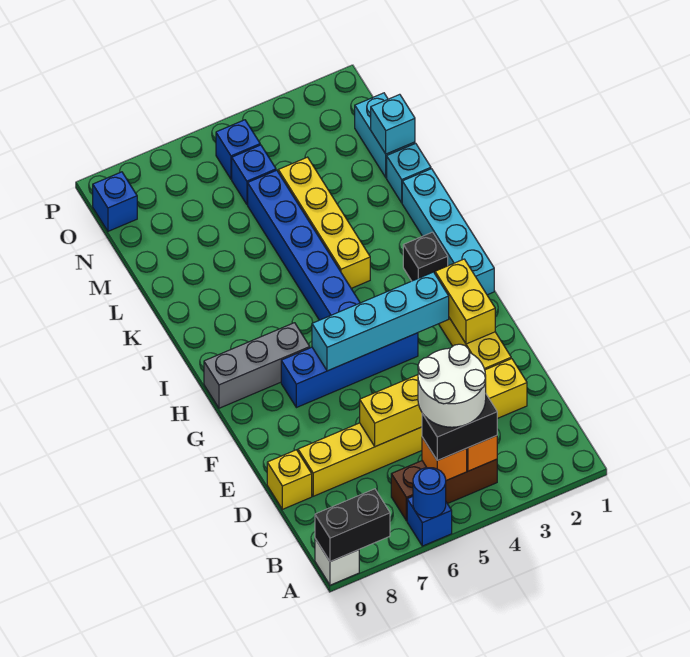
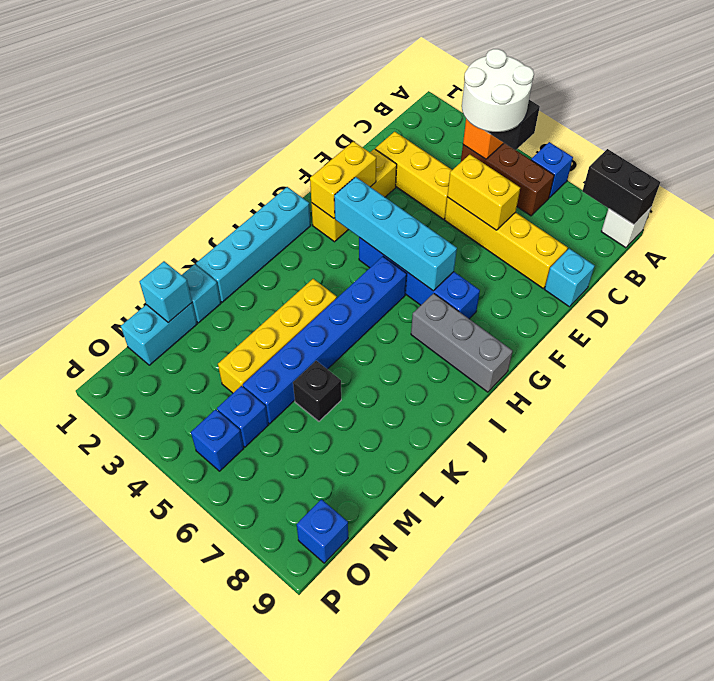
blue round brick A6 level 2 -> none
orange brick B5 level 2 -> none
yellow brick D9 level 1 -> cyan brick D9 level 1
black brick I2 level 1 -> black brick L6 level 1

